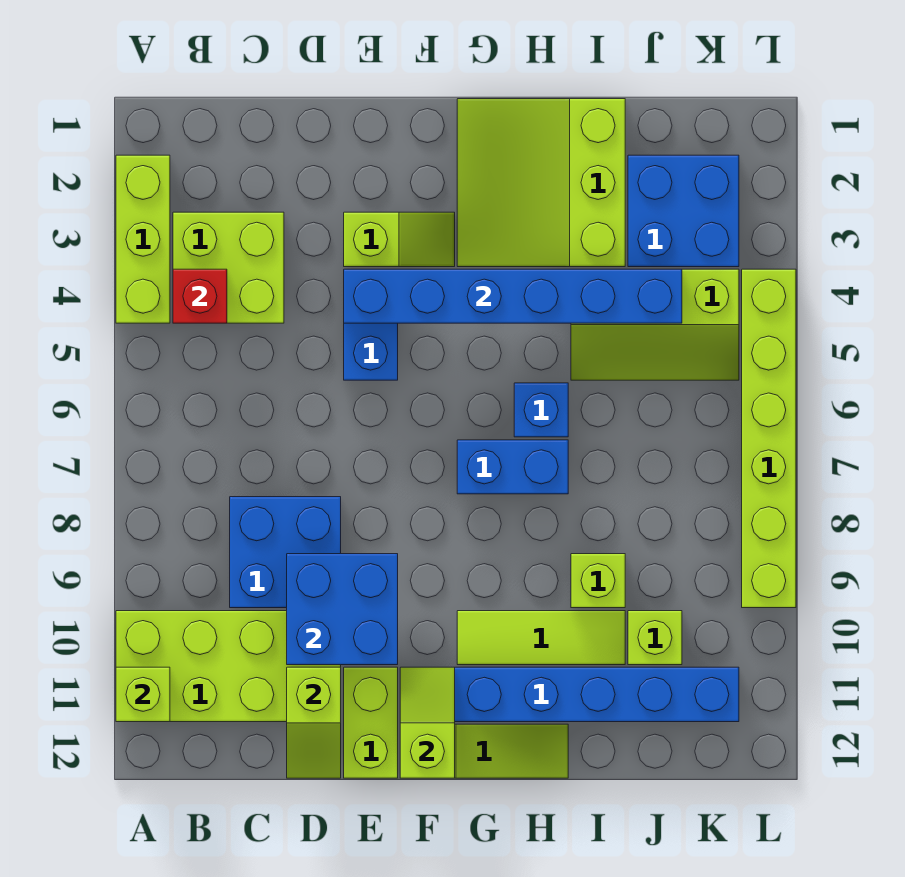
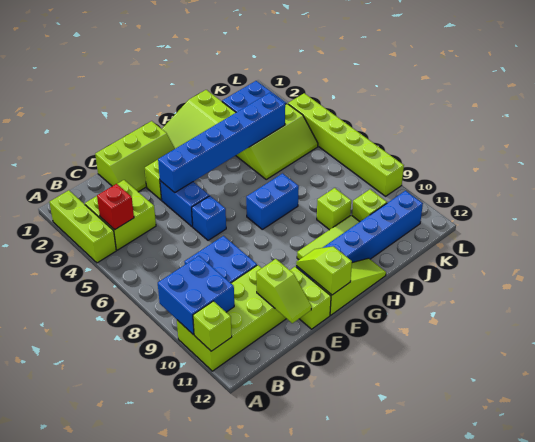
none -> lime slope D1:F2 level 1 top 1
blue brick D9:E10 level 2 -> blue brick A9:B10 level 2
blue brick H6 level 1 -> blue brick E6 level 1

